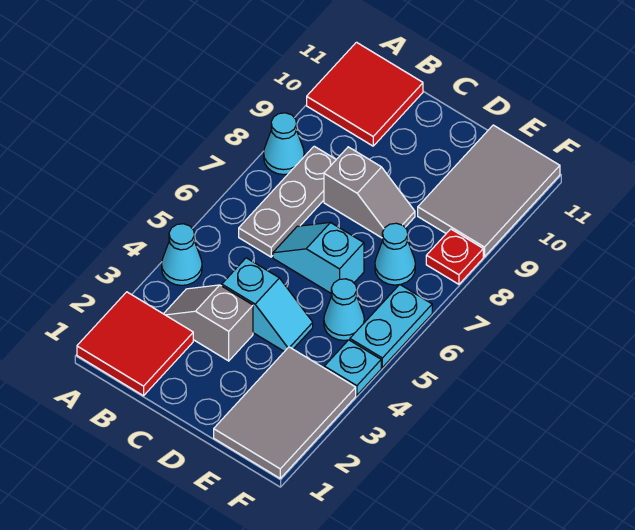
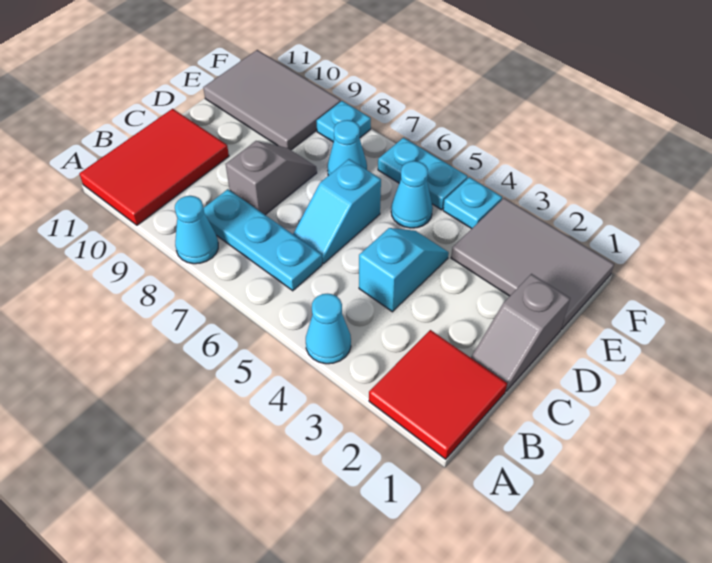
red tile A10:B11 level 1 -> red tile A10:C11 level 1
grey slope B3:C3 level 1 top C -> grey slope C1:D1 level 1 top D
grey plate B6:B8 level 1 -> cyan plate B6:B8 level 1
red plate F8 level 1 -> cyan plate F8 level 1

